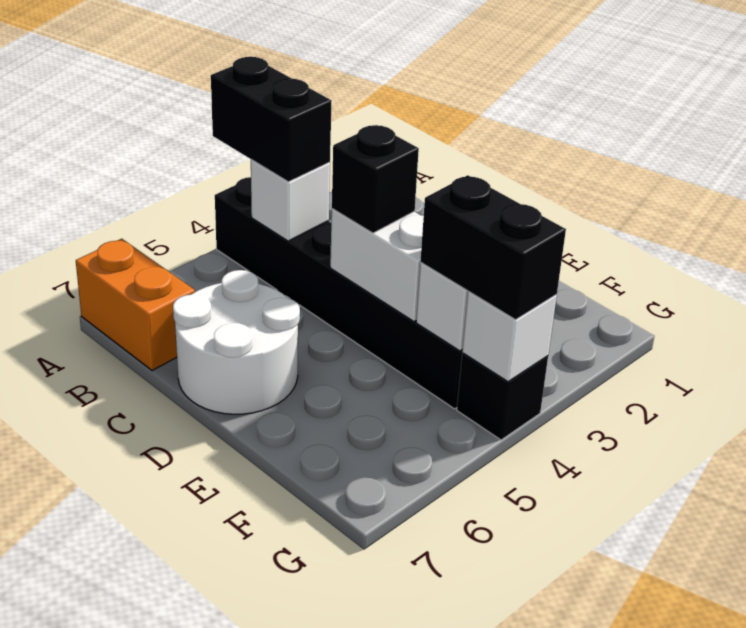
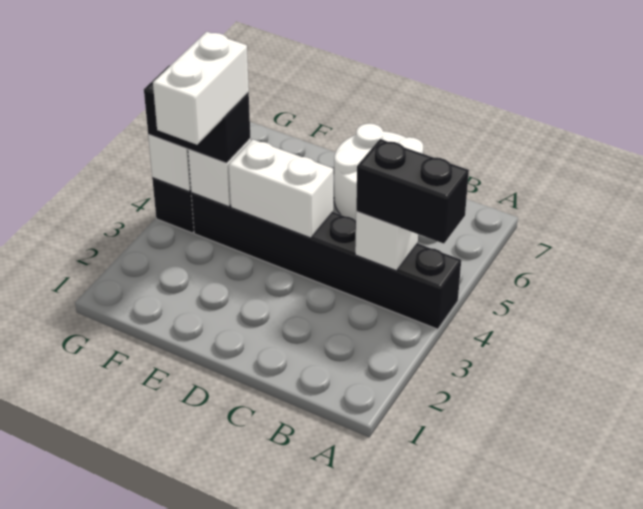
orange brick A7:B7 level 1 -> none
black brick D4 level 3 -> none
none -> white brick F3:F4 level 4

